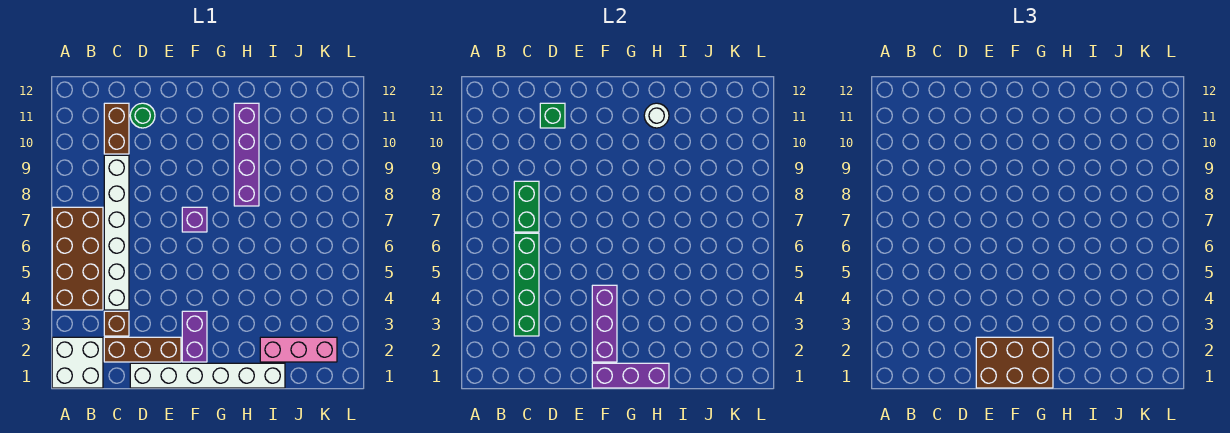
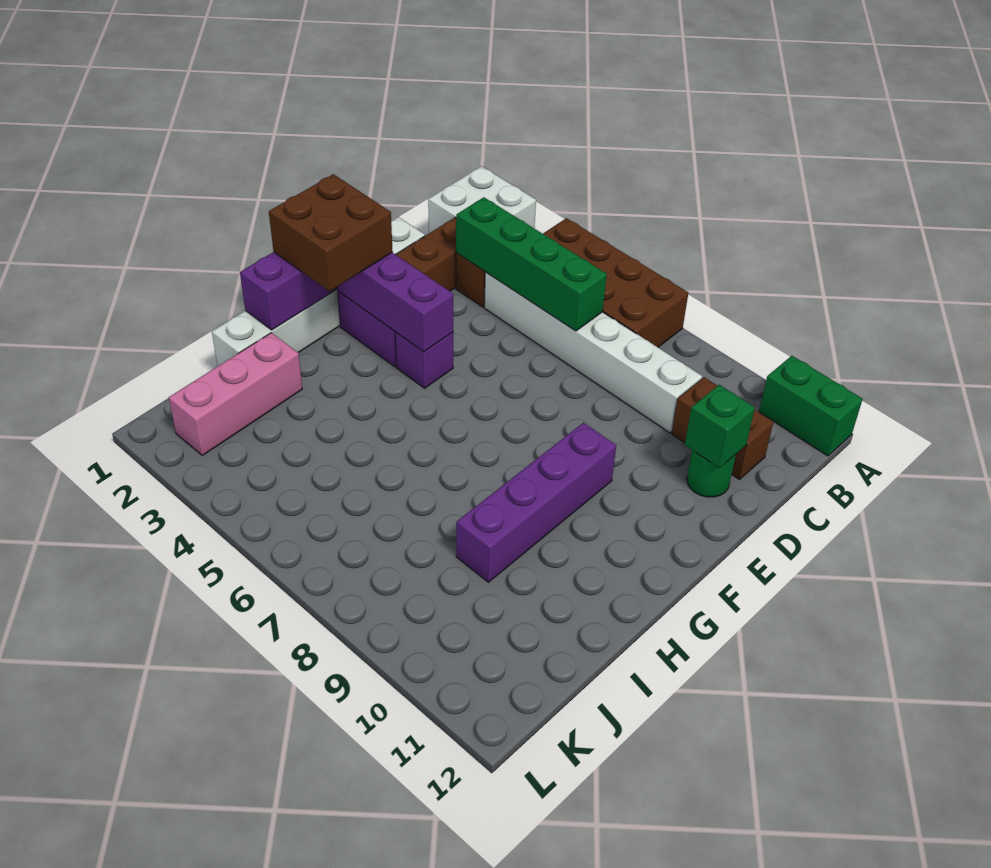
green brick C7:C8 level 2 -> green brick A11:A12 level 1
brown brick E1:G2 level 3 -> brown brick F1:G2 level 3
purple brick F7 level 1 -> purple brick F4 level 1
purple brick H8:H11 level 1 -> purple brick F9:I9 level 1
white round brick H11 level 2 -> none

